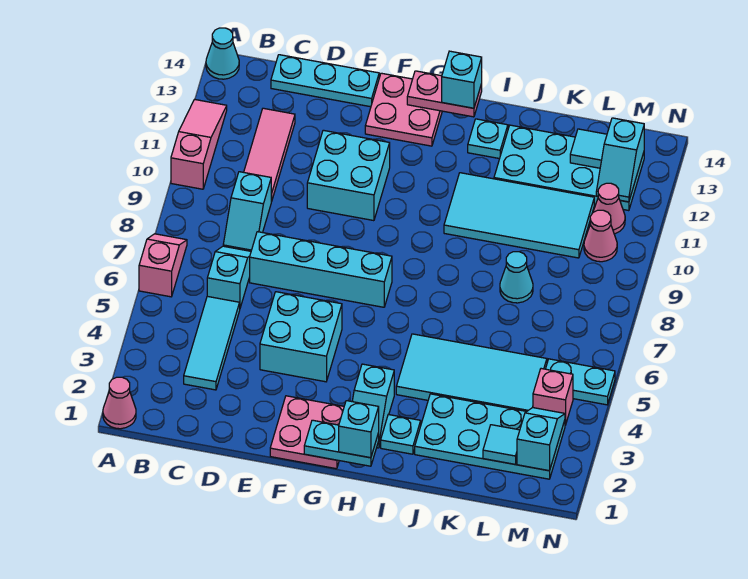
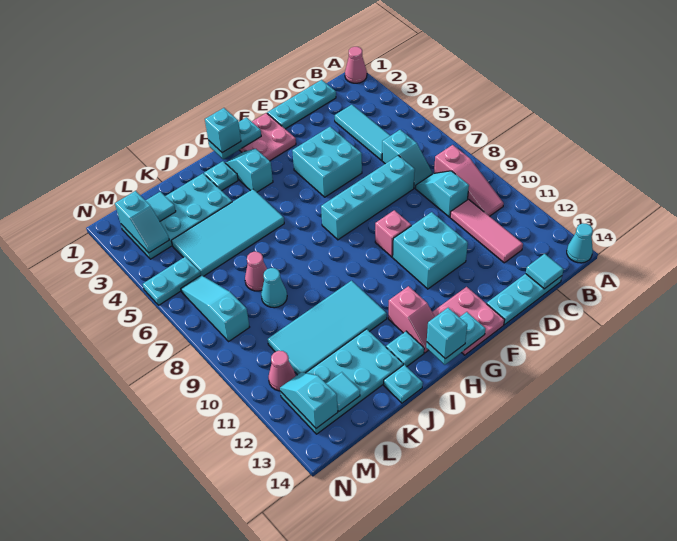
pink slope A6:A7 level 1 top 6 -> pink slope H12:H13 level 1 top 12
pink slope A10:A12 level 1 top 10 -> pink slope B8:B10 level 1 top 8
none -> cyan plate C1:E1 level 1
none -> cyan tile C14 level 2
pink plate G14:H14 level 2 -> cyan plate G14:H14 level 2
none -> cyan plate J14 level 1
pink brick M4 level 1 -> pink brick F9 level 1
none -> cyan slope M6:M8 level 1 top 8
pink cone M10 level 1 -> pink cone K7 level 1

